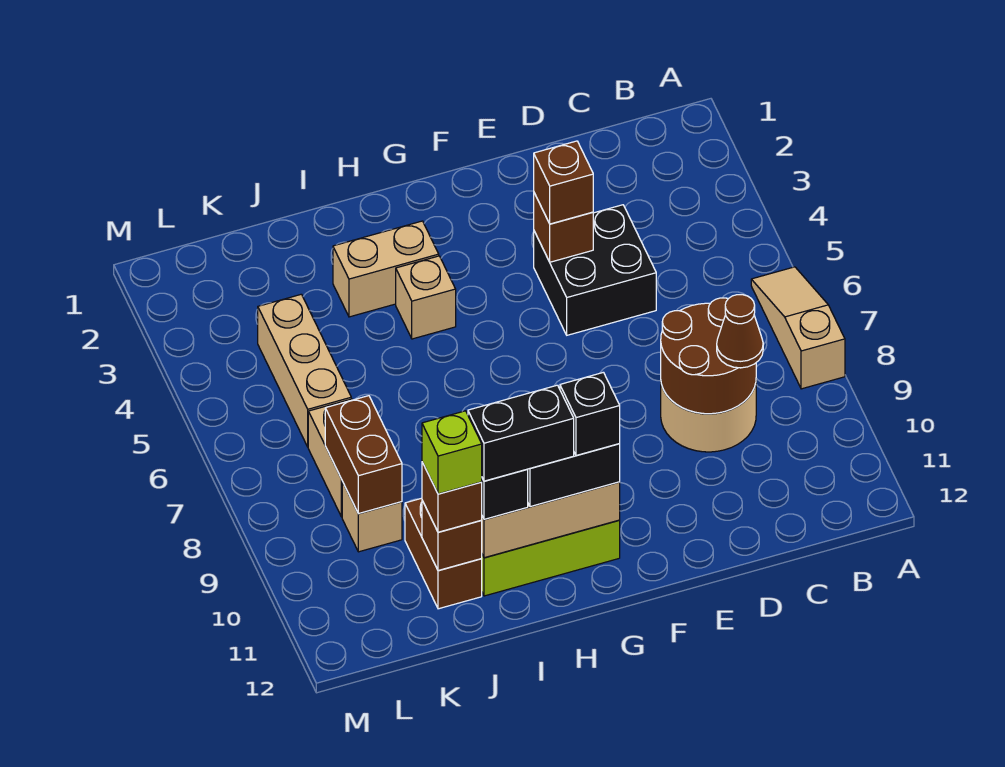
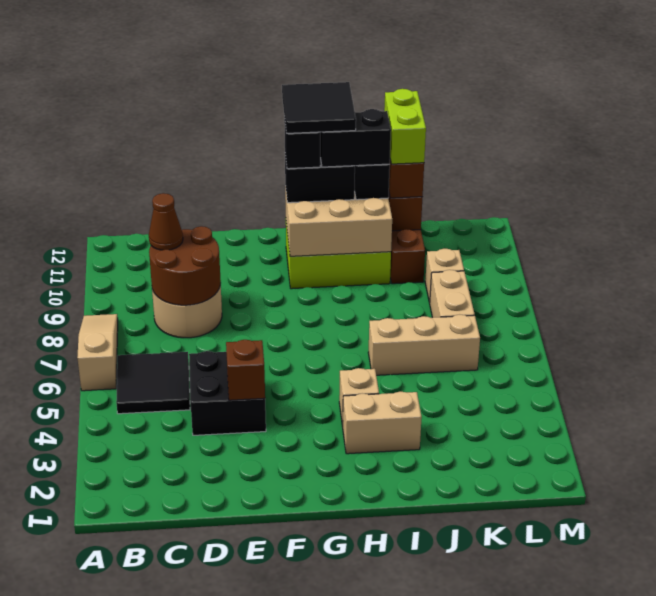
tan slope A6:A8 level 1 top 8 -> tan slope A6:A8 level 1 top 6
none -> black tile B5:C6 level 1
brown brick E4 level 3 -> none
none -> black tile G11:H12 level 5
lime brick J11 level 4 -> lime brick J11:J12 level 4
tan brick K4:K6 level 1 -> tan brick I6:K6 level 1
brown brick K8:K9 level 2 -> none

